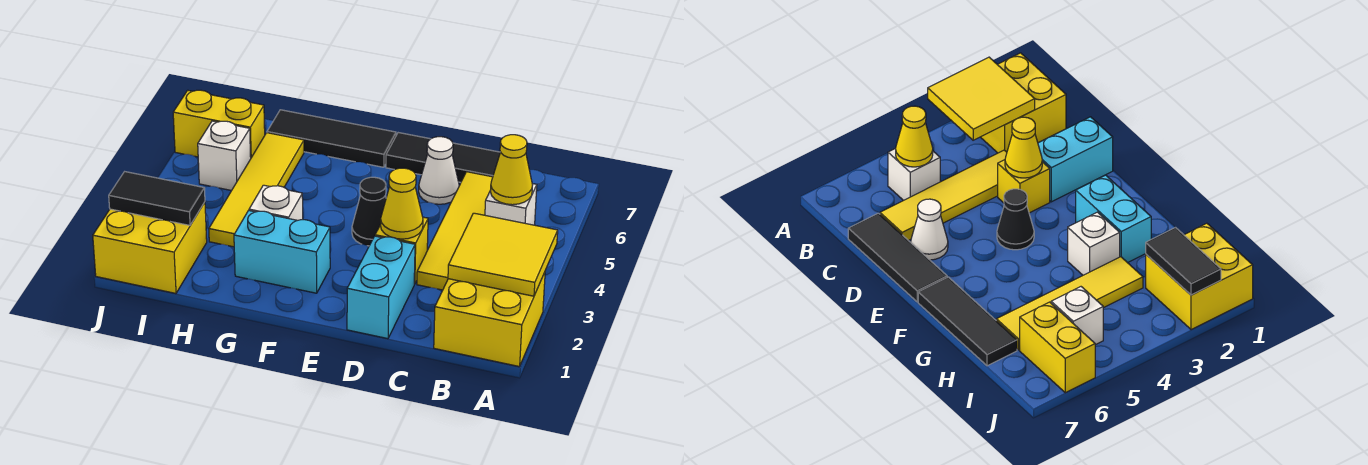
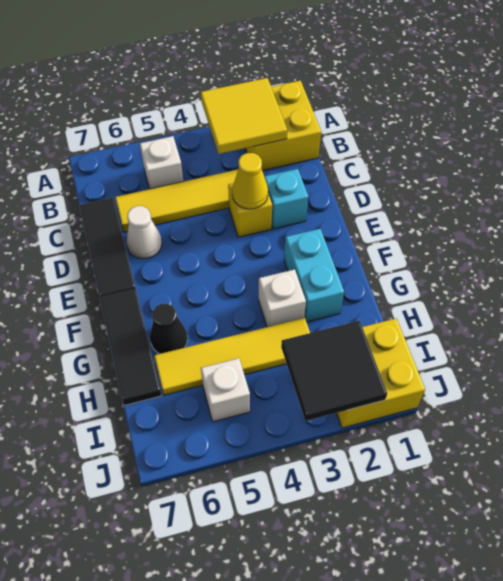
yellow cone B5 level 2 -> none
cyan brick D1:D2 level 1 -> cyan brick D2 level 1
black cone E4 level 1 -> black cone G6 level 1
black tile I2:J2 level 2 -> black tile I2:J3 level 2
yellow brick I6:J6 level 1 -> none

